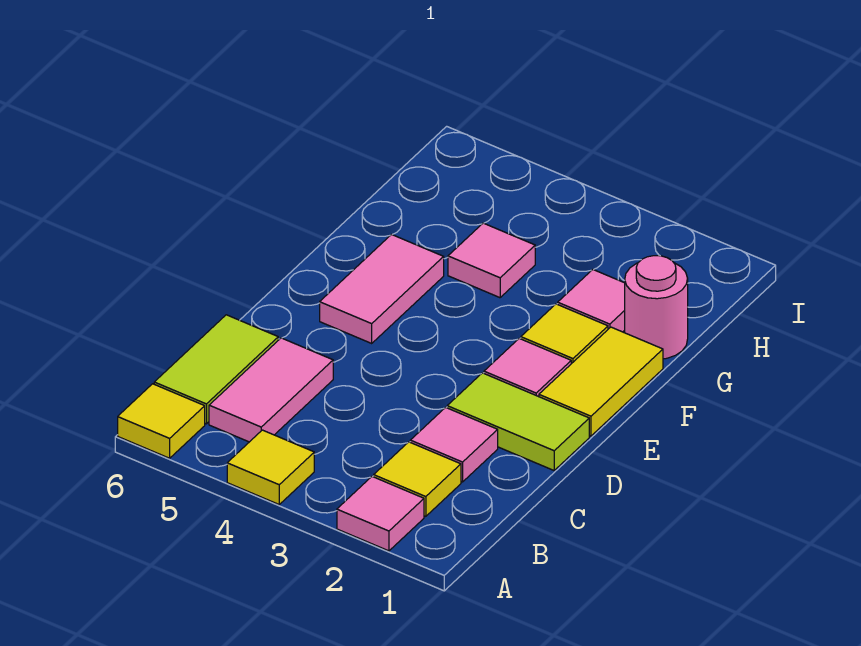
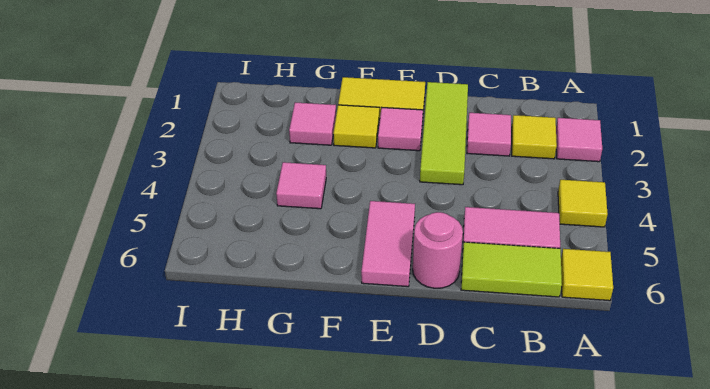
lime tile D1:D2 level 1 -> lime tile D1:D3 level 1
pink tile E5:F5 level 1 -> pink tile E5:E6 level 1
pink round brick G1 level 1 -> pink round brick D6 level 1

